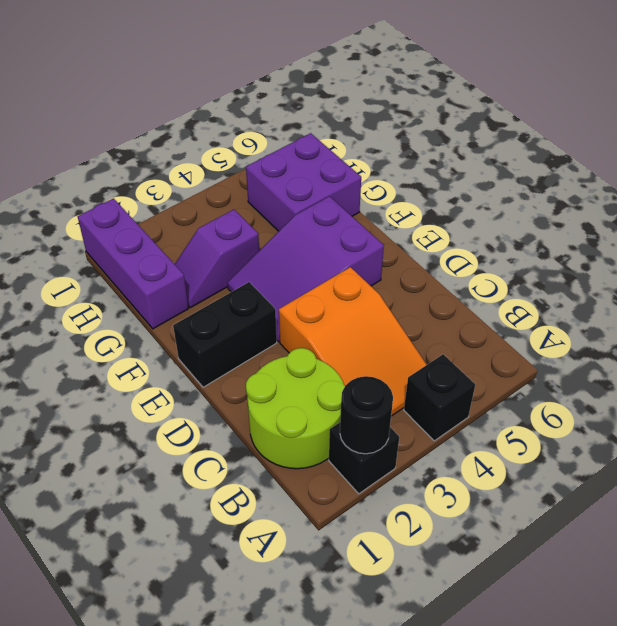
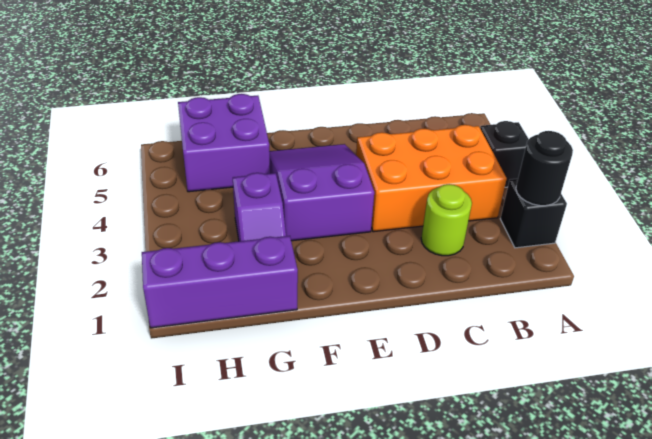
lime round brick B1:C2 level 1 -> lime round brick C2 level 1
orange slope B3:D4 level 1 top D -> orange brick B3:D4 level 1
black brick E1:E2 level 1 -> none
purple slope E3:F5 level 1 top 5 -> purple slope E3:F5 level 1 top 3

